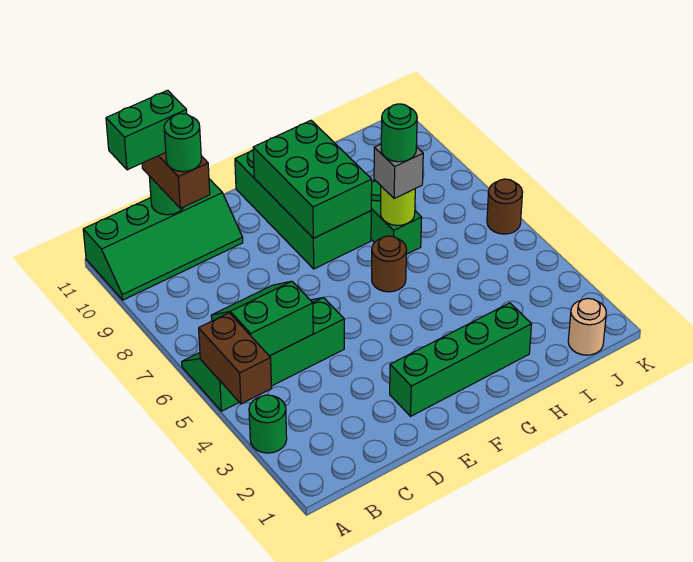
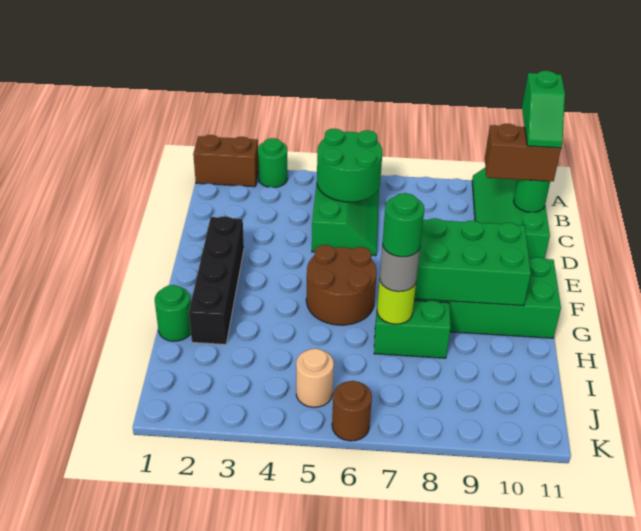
brown brick A4:A5 level 2 -> brown brick A1:A2 level 1
green slope B5:C6 level 2 top 5 -> green round brick B5:C6 level 2
green brick B11:C11 level 4 -> green slope B11:C11 level 4 top B
green round brick C10 level 4 -> green round brick H1 level 1
green brick E2:H2 level 1 -> black brick E2:H2 level 1
brown round brick G6 level 1 -> brown round brick F5:G6 level 1
grey brick H7 level 3 -> grey round brick H7 level 3
tan round brick J1 level 1 -> tan round brick J5 level 1

